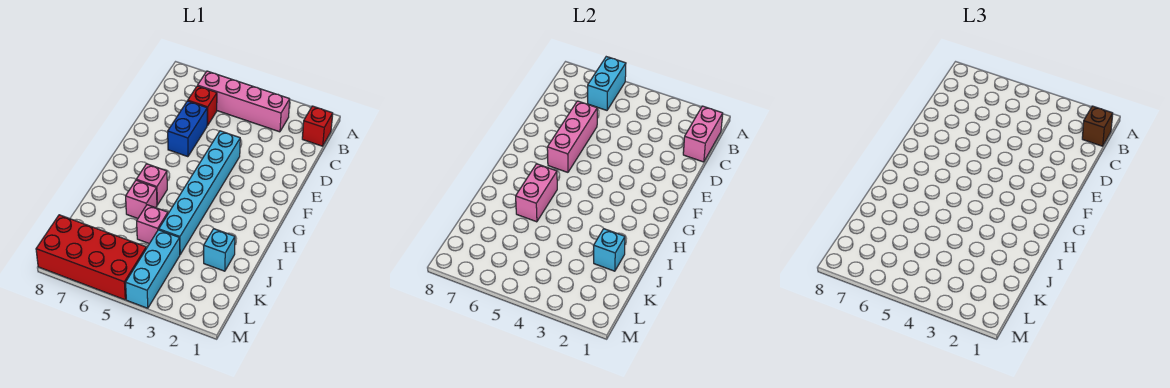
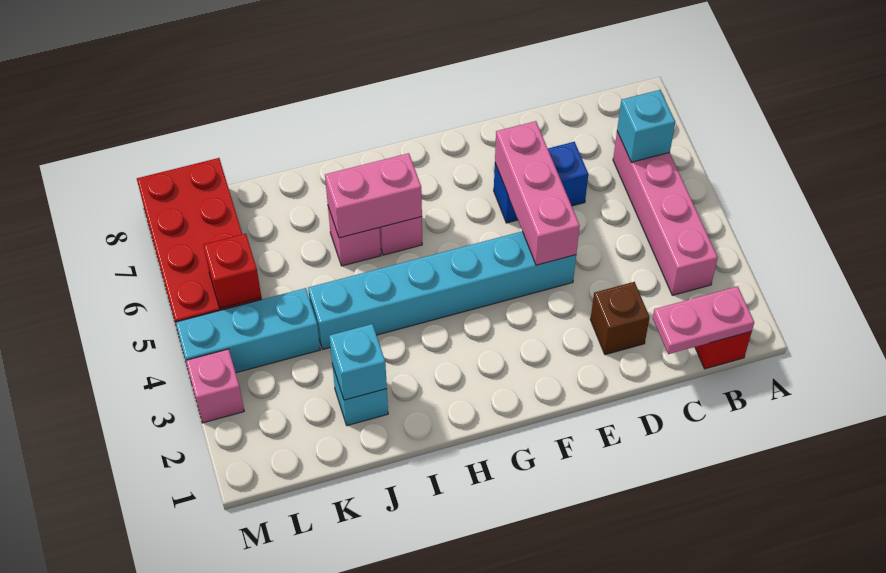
cyan brick A6:B6 level 2 -> cyan brick B6 level 2
pink brick B1:C1 level 2 -> pink plate B1:C1 level 2
brown brick B1 level 3 -> brown brick D2 level 1
red brick C6 level 1 -> red brick L5 level 2
pink brick D6:F6 level 2 -> pink brick E4:E6 level 2
pink brick J5 level 1 -> pink brick M3 level 1

